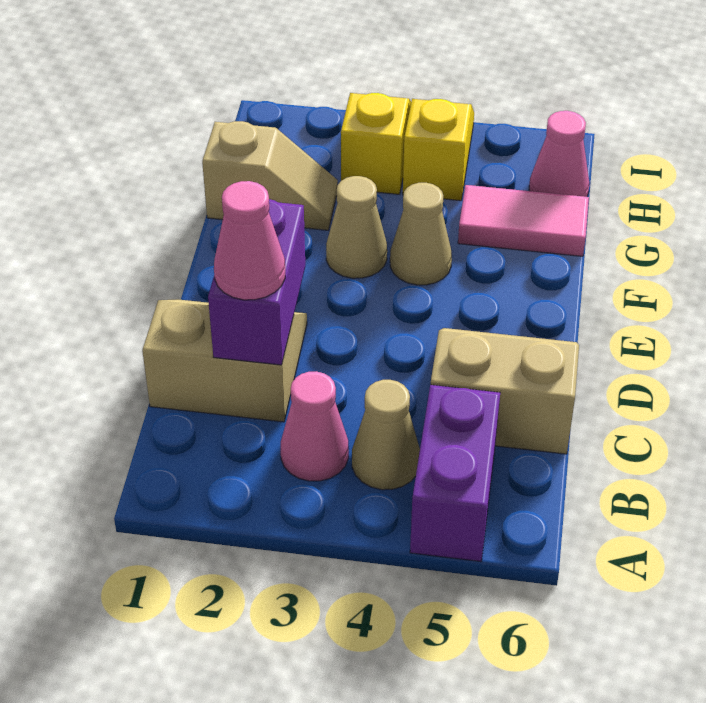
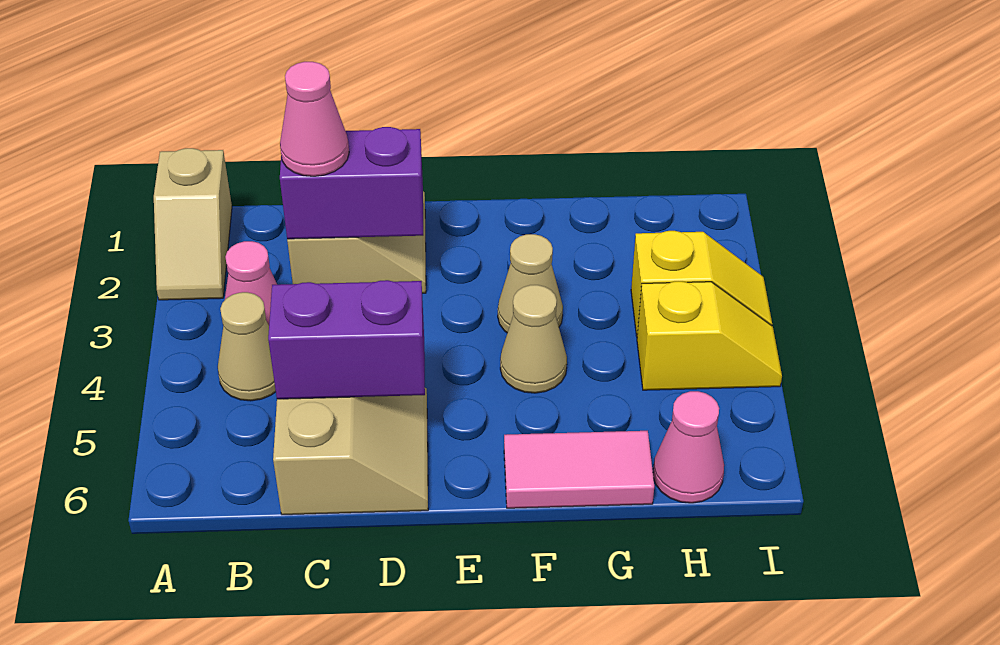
purple brick A5:B5 level 1 -> purple brick C5:D5 level 2
tan slope G1:G2 level 1 top 1 -> tan slope A1:A2 level 1 top 1
pink tile G5:G6 level 1 -> pink tile F6:G6 level 1

